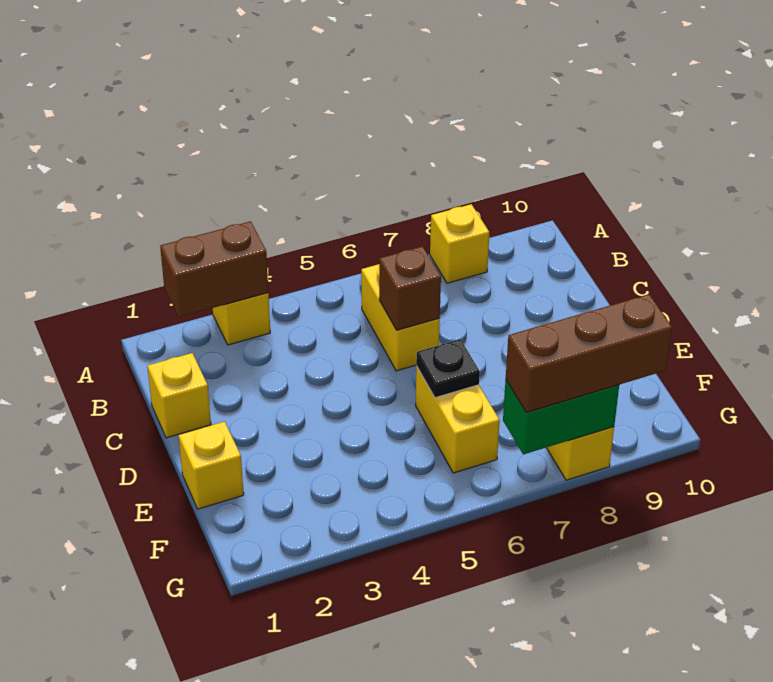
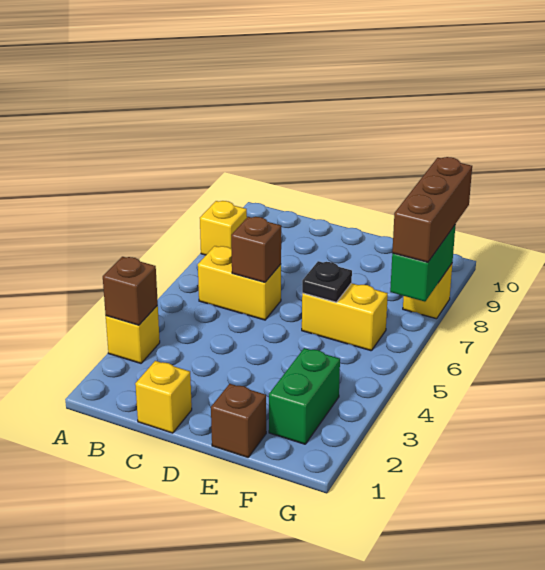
brown brick A2:A3 level 2 -> brown brick A3 level 2
yellow brick E1 level 1 -> brown brick E1 level 1
none -> green brick F2:F3 level 1

